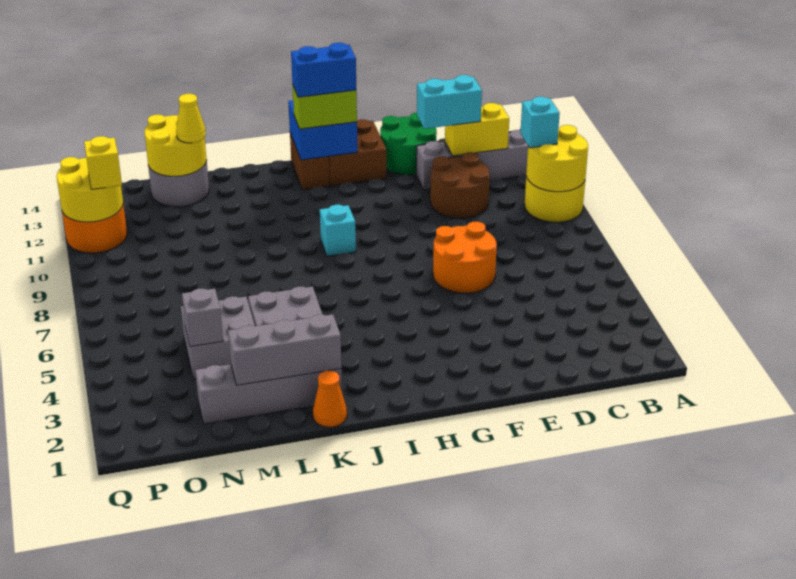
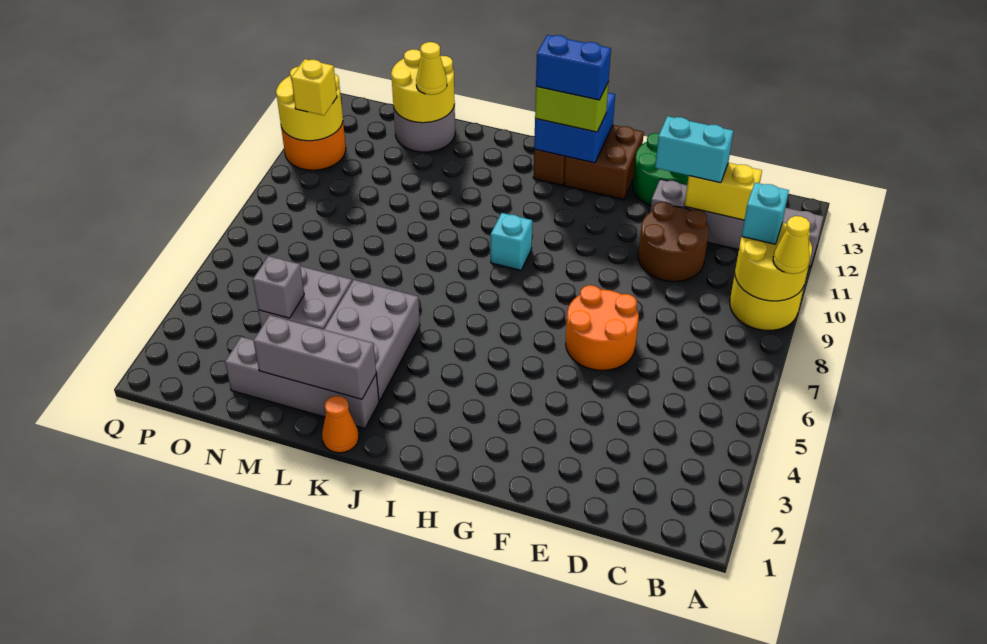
none -> yellow cone A9 level 3

